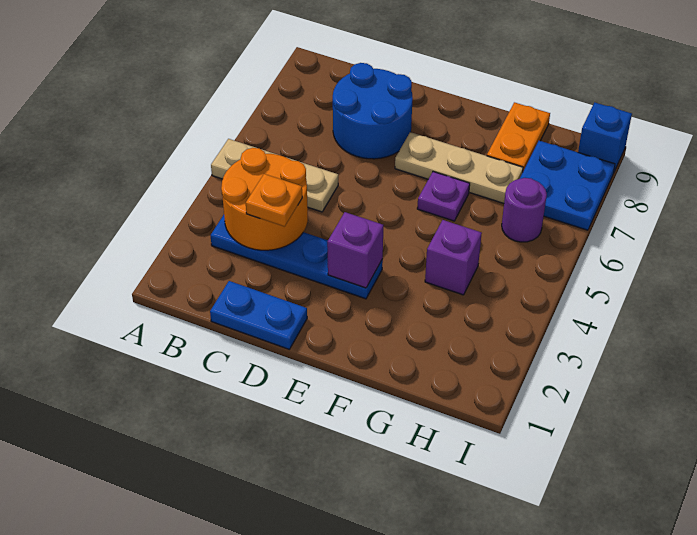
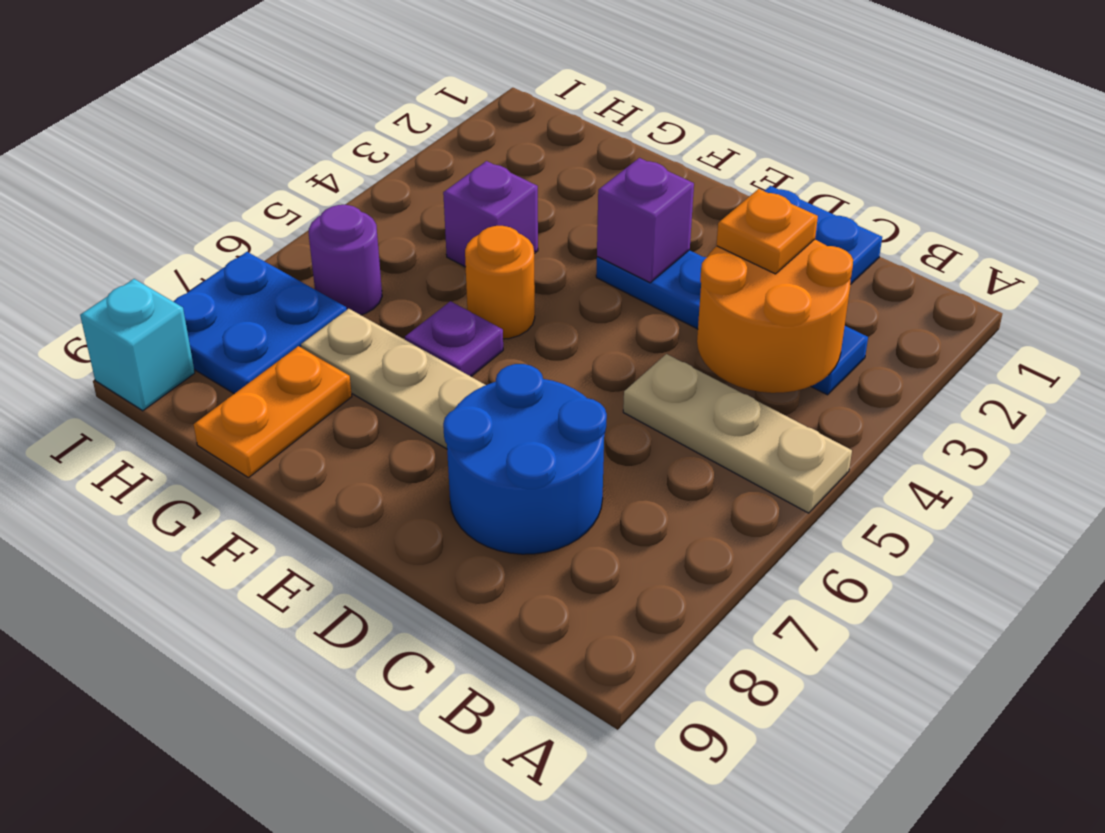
none -> orange round brick F5 level 1
blue brick I9 level 1 -> cyan brick I9 level 1

